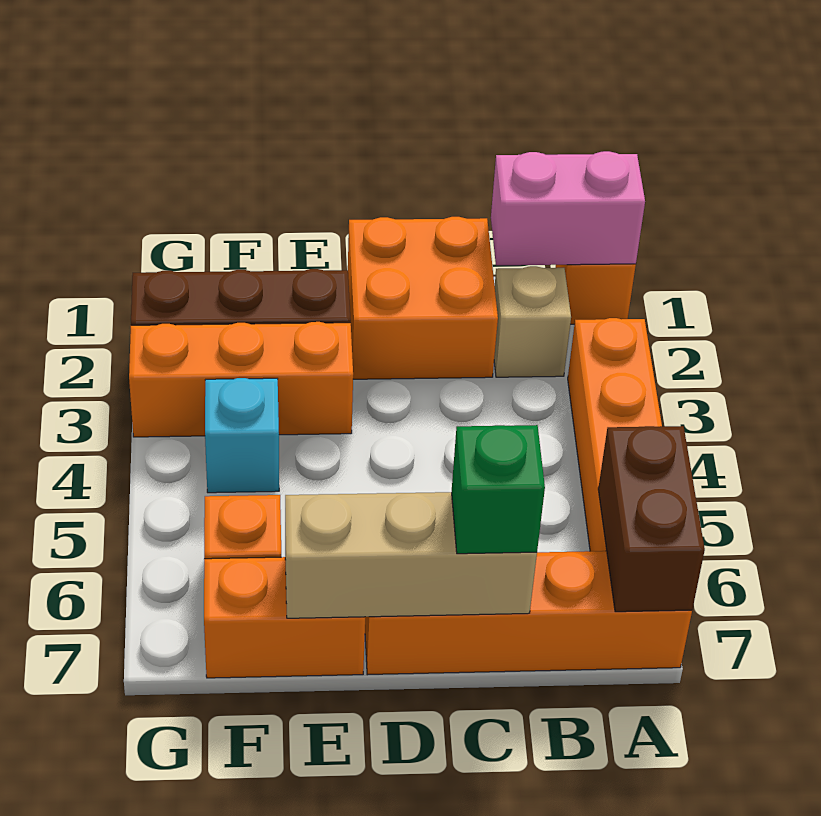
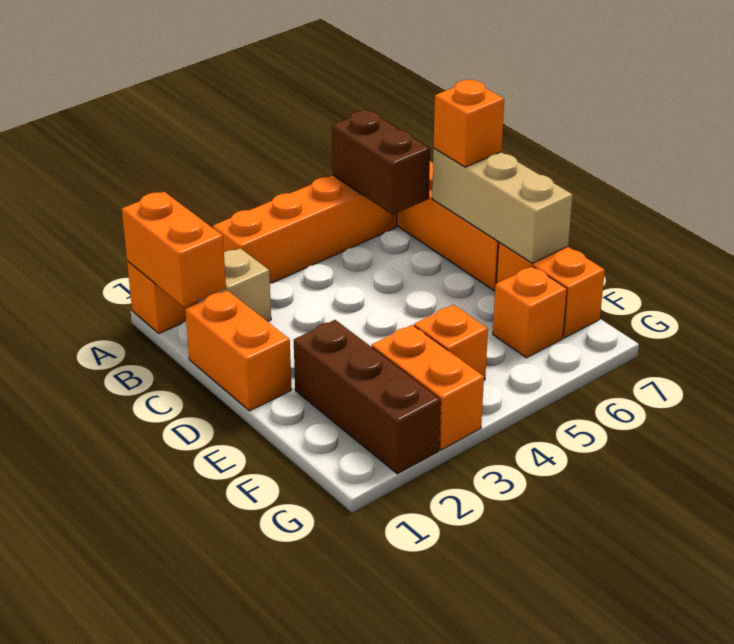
pink brick A1:B1 level 2 -> orange brick A1:B1 level 2
brown brick A6:A7 level 2 -> brown brick A6:B6 level 2
orange brick C1:D2 level 1 -> orange brick C1:D1 level 1
green brick C7 level 3 -> orange brick C7 level 3
orange brick E3:G3 level 1 -> orange brick F3:G3 level 1
cyan brick F4 level 1 -> orange brick F4 level 1

